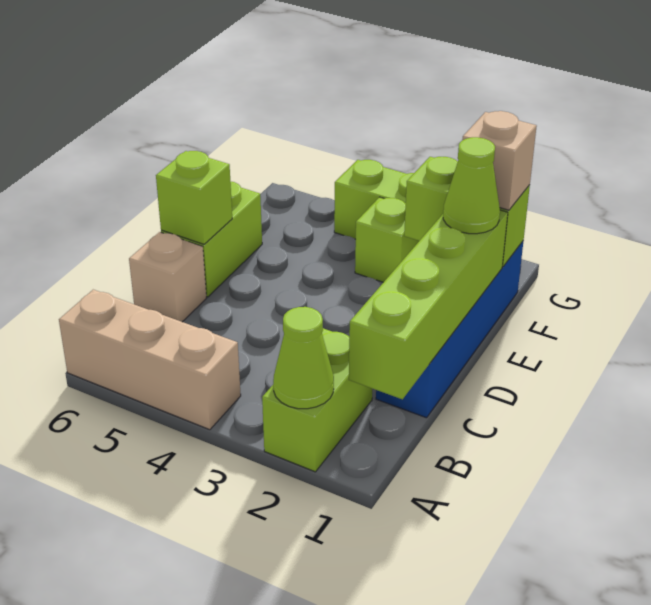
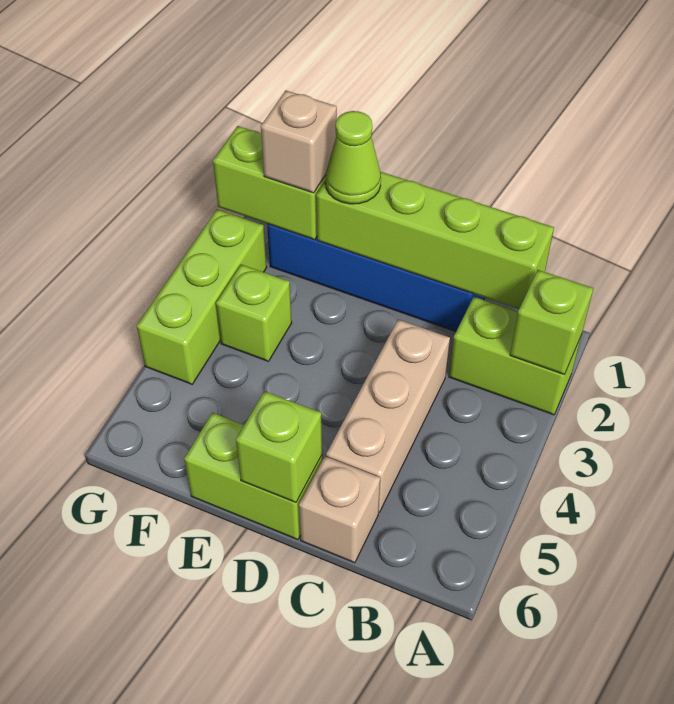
lime cone A2 level 2 -> lime brick A2 level 2
tan brick A4:A6 level 1 -> tan brick C3:C5 level 1
lime brick F1:F2 level 2 -> lime brick F1:G1 level 2

